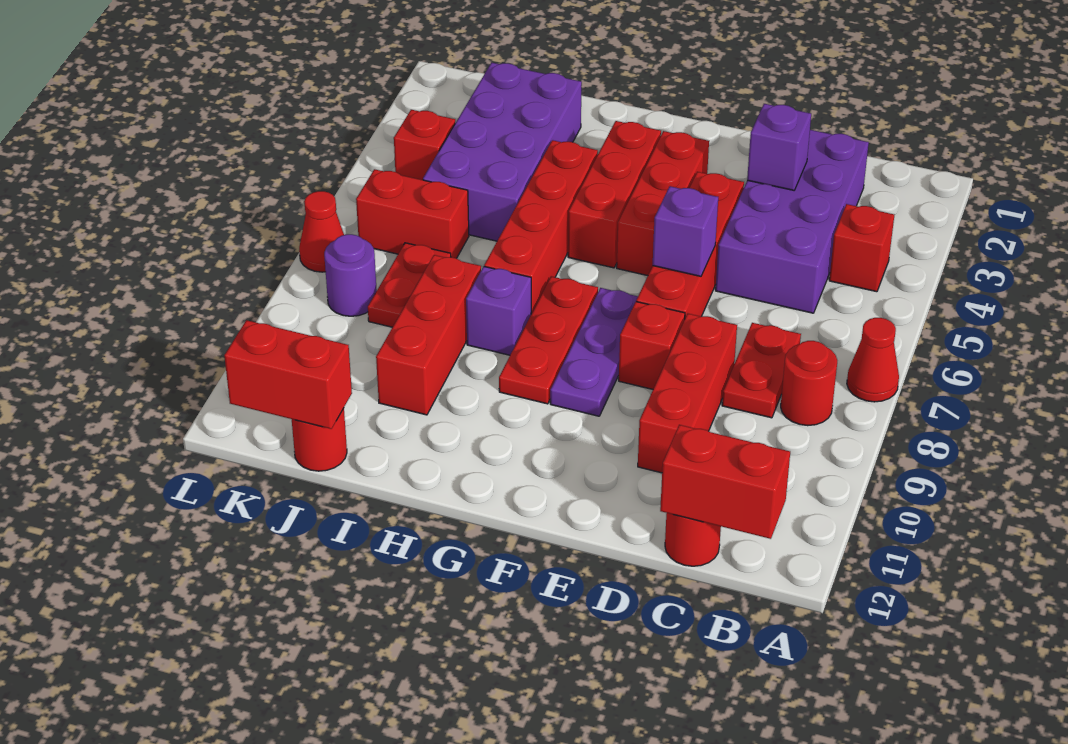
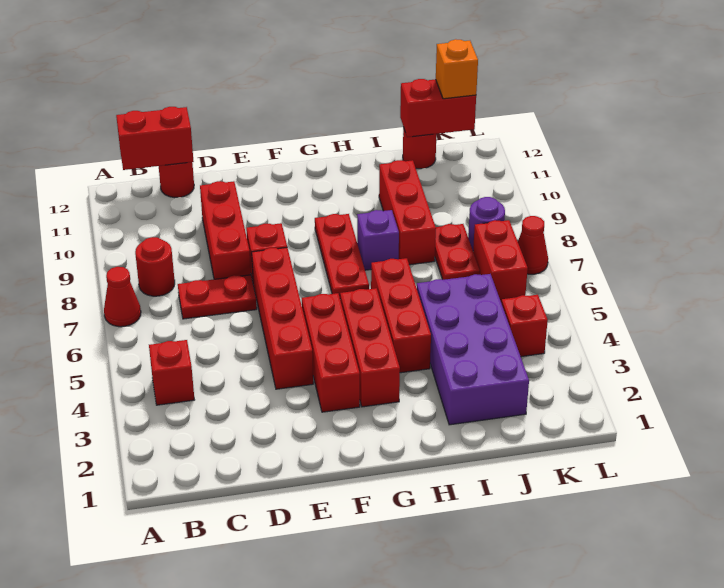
purple brick C2:D5 level 1 -> none
red plate C7:C8 level 1 -> red plate C7:D7 level 1
purple brick D3 level 2 -> none
purple brick E6 level 2 -> none
purple plate F7:F9 level 1 -> none
red brick H4:H7 level 1 -> red brick H4:H6 level 1
red brick J6:K6 level 1 -> red brick K6:K7 level 1
none -> orange brick K12 level 3

